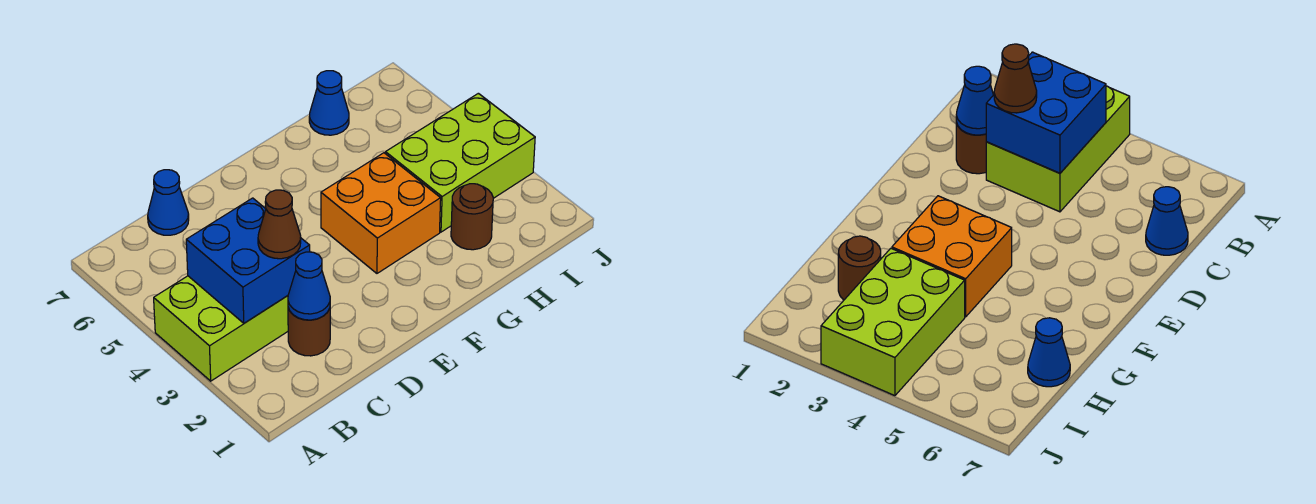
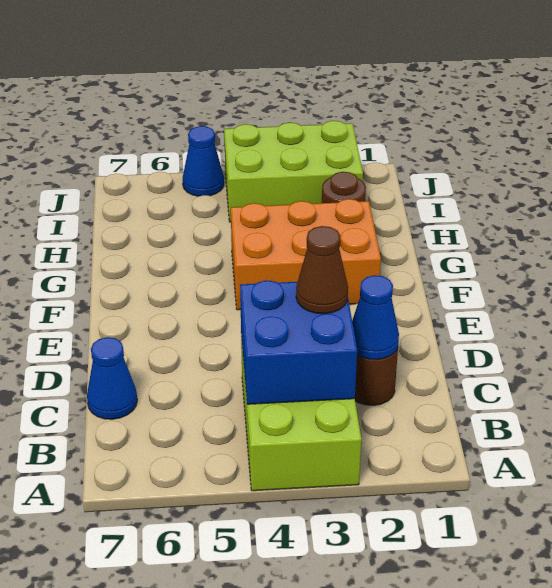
orange brick F3:G4 level 1 -> orange brick F2:G4 level 1
lime brick H3:J4 level 1 -> lime brick I2:J4 level 1
blue cone H7 level 1 -> blue cone J5 level 1

